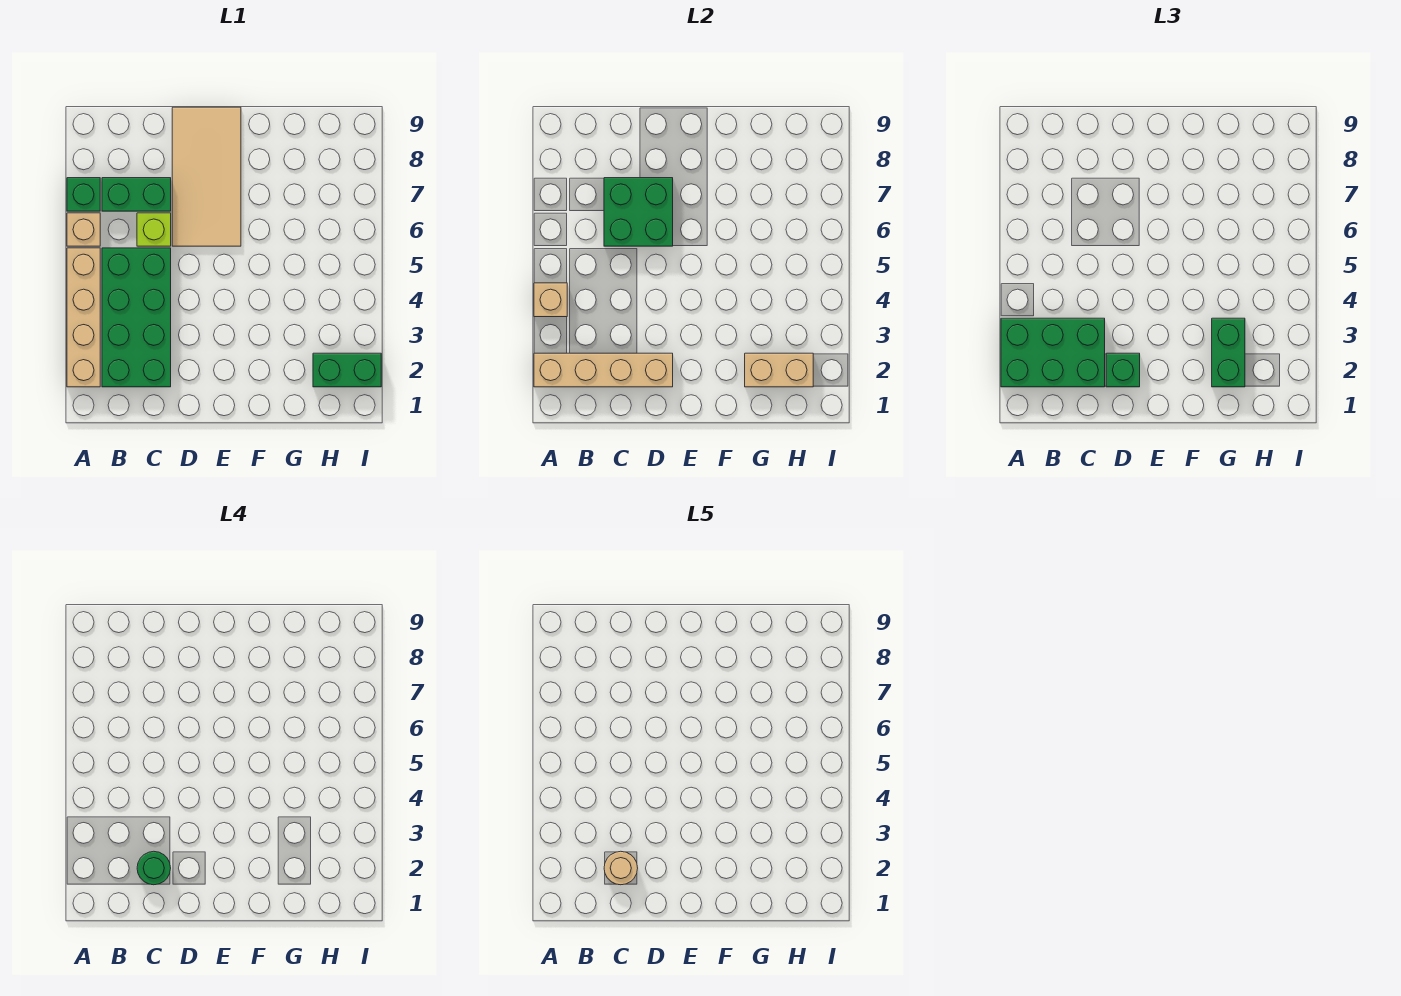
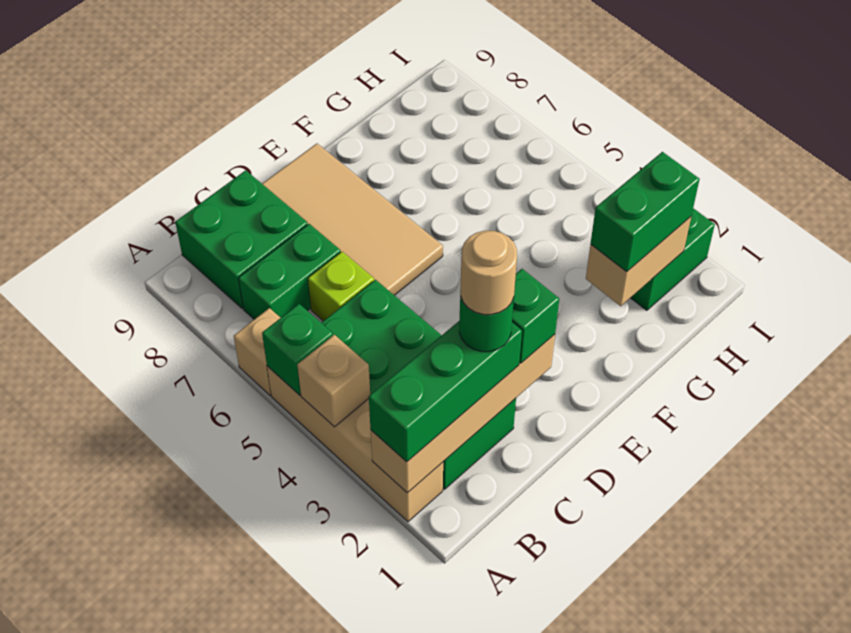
green brick A2:C3 level 3 -> green brick A2:C2 level 3
green brick A7 level 1 -> green brick A5 level 2
green brick C6:D7 level 2 -> green brick B8:C9 level 1
green brick G2:G3 level 3 -> green brick G2:H2 level 3

